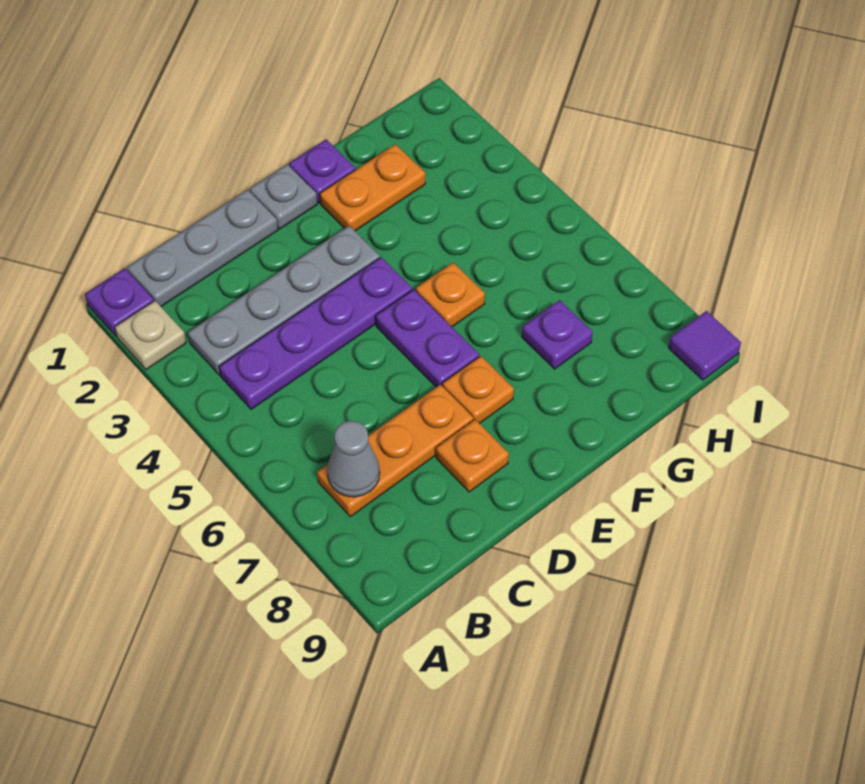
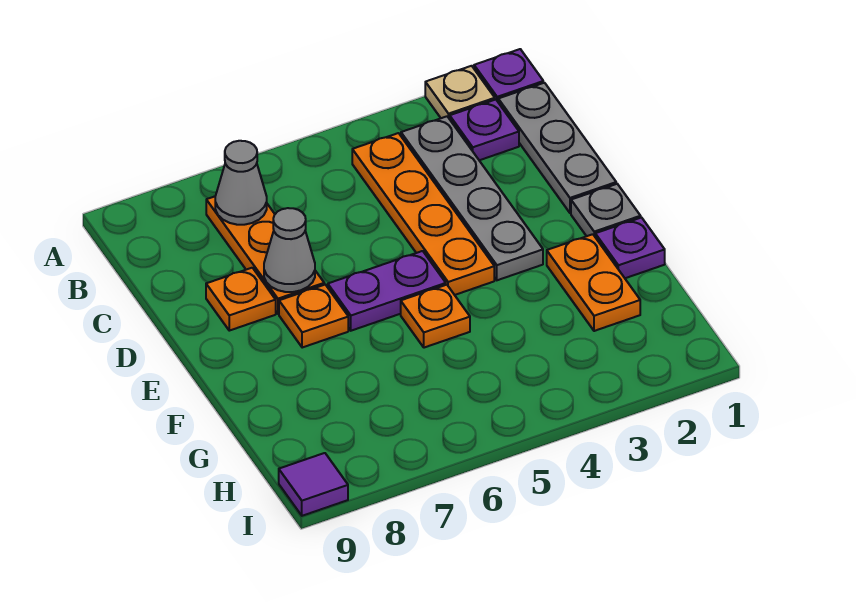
purple plate B4:E4 level 1 -> orange plate B4:E4 level 1
none -> grey cone D7 level 2
purple plate G7 level 1 -> purple plate B2 level 1

